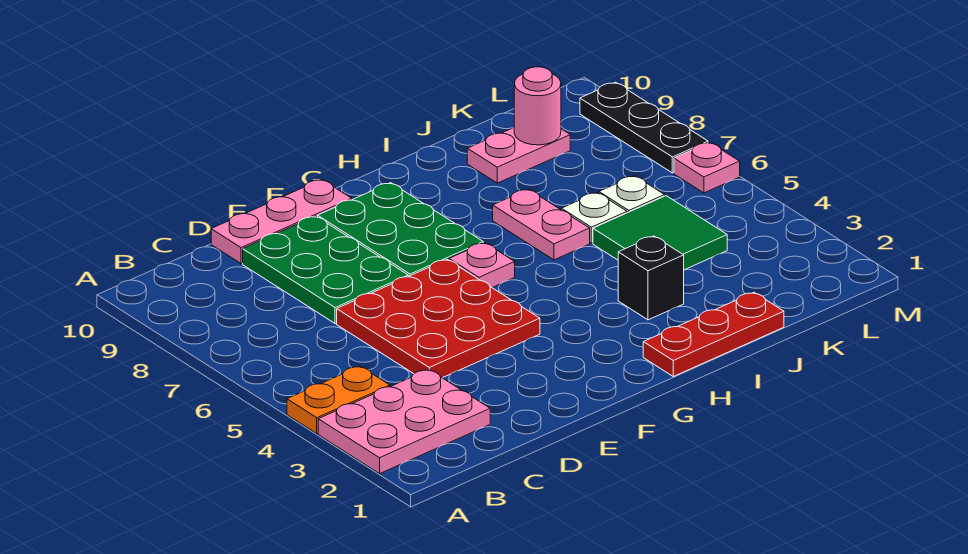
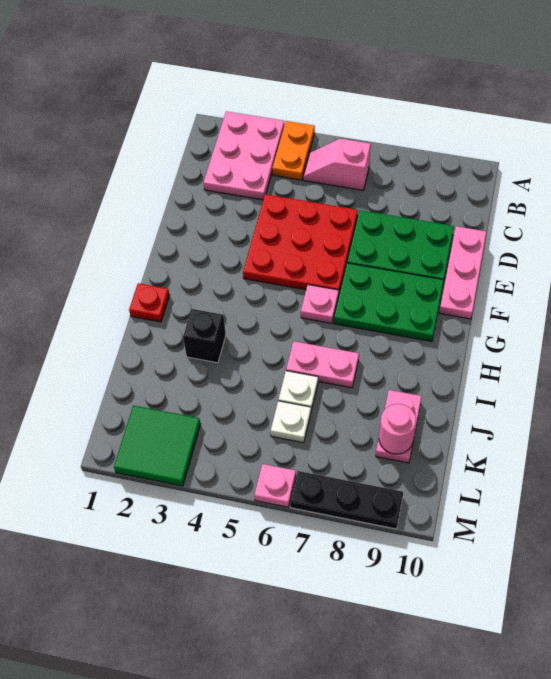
none -> pink slope B5:B6 level 1 top 6
red plate H1:J1 level 1 -> red plate H1 level 1
green tile J4:K5 level 1 -> green tile L2:M3 level 1

